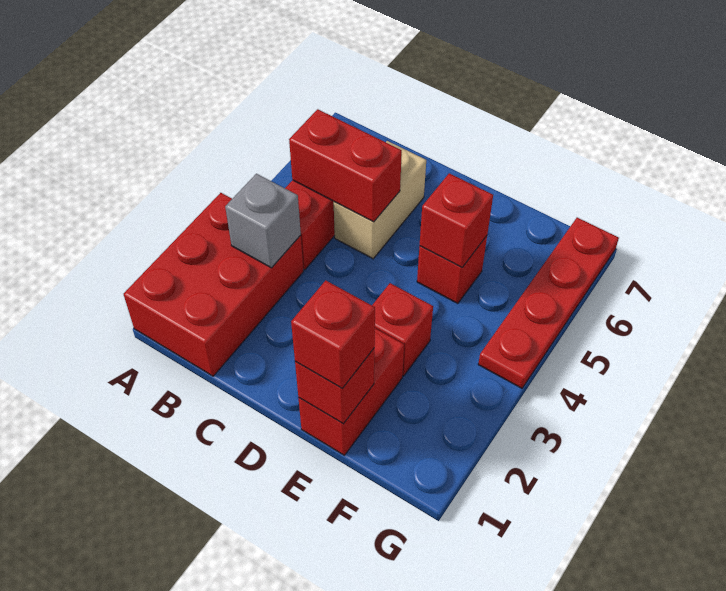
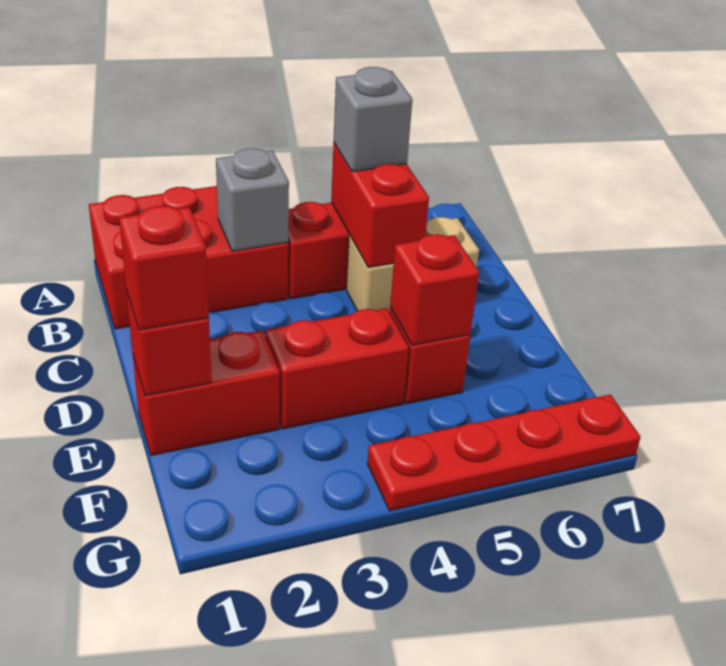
none -> grey brick B5 level 3
red brick E3 level 1 -> red brick E3:E4 level 1

